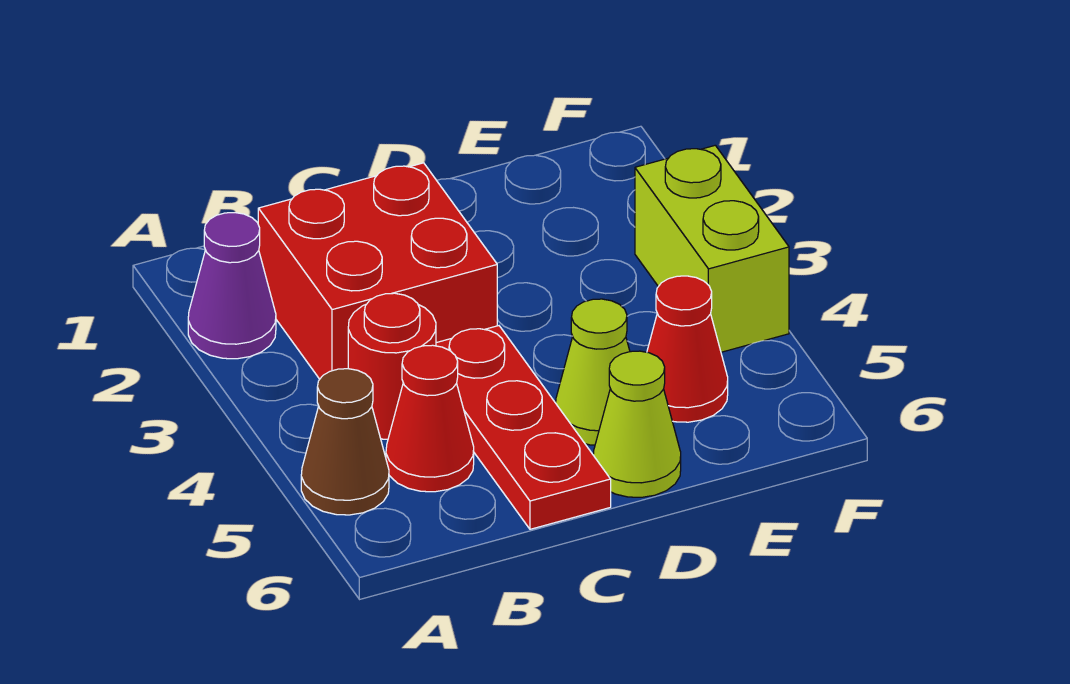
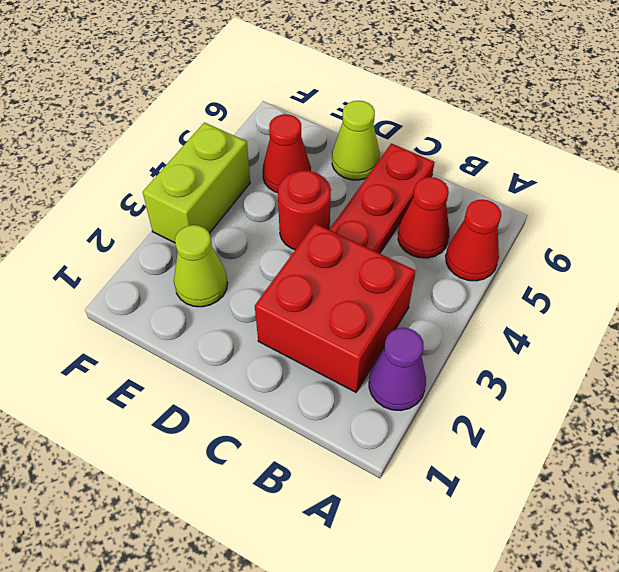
brown cone A5 level 1 -> red cone A5 level 1
red round brick B4 level 1 -> red round brick D4 level 1
lime cone D5 level 1 -> lime cone E2 level 1

